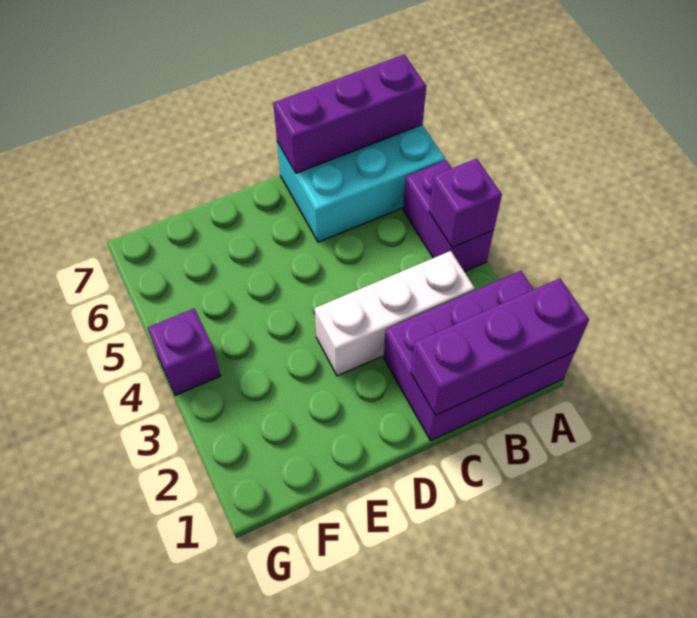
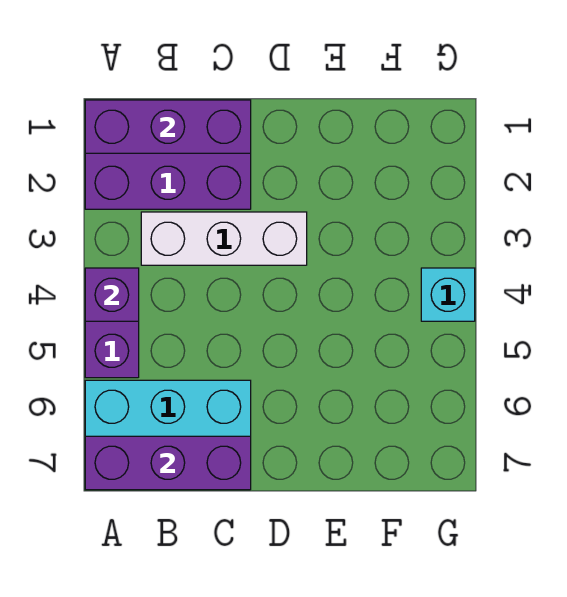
purple brick G4 level 1 -> cyan brick G4 level 1

